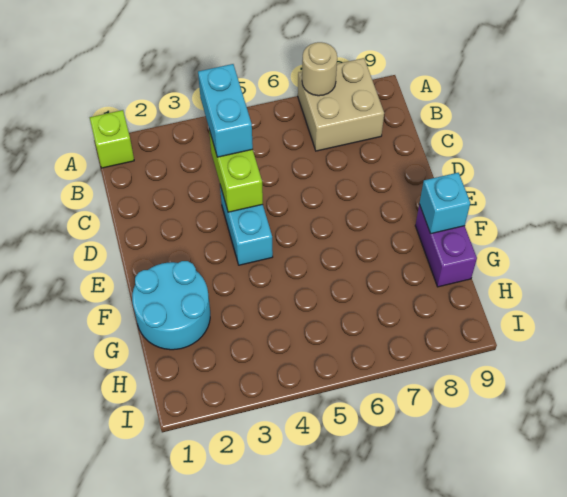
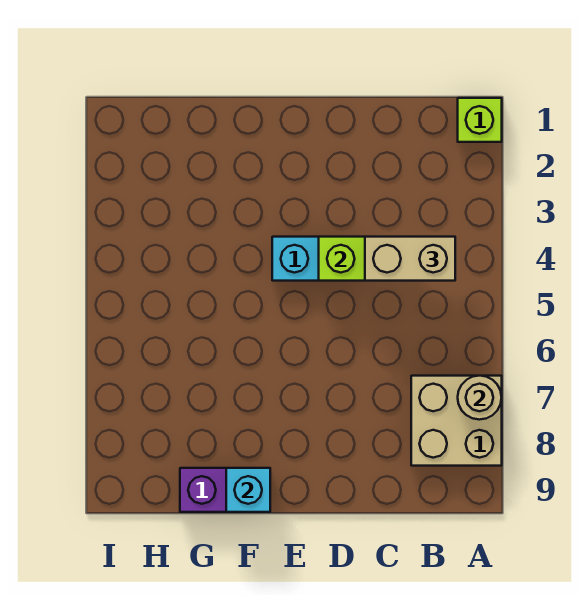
cyan brick B4:C4 level 3 -> tan brick B4:C4 level 3
cyan round brick F1:G2 level 1 -> none

